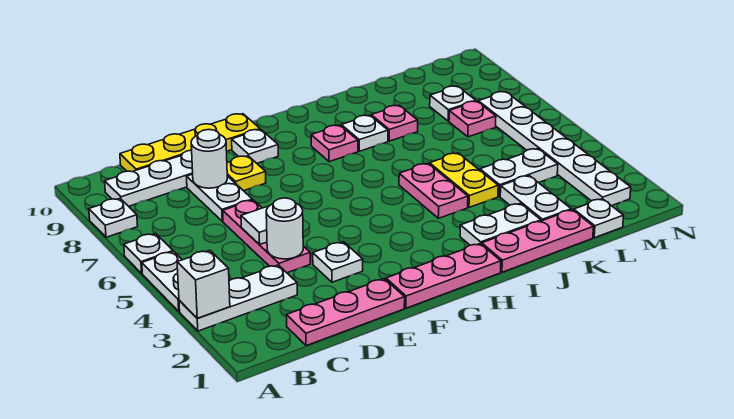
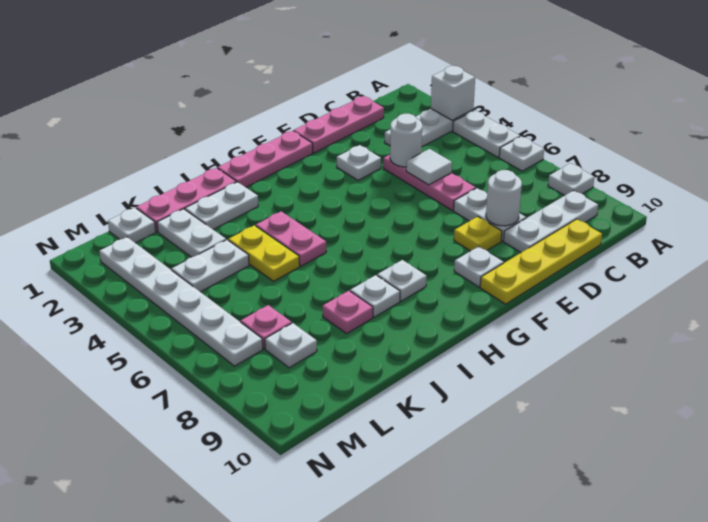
pink plate H8 level 1 -> white plate H8 level 1

